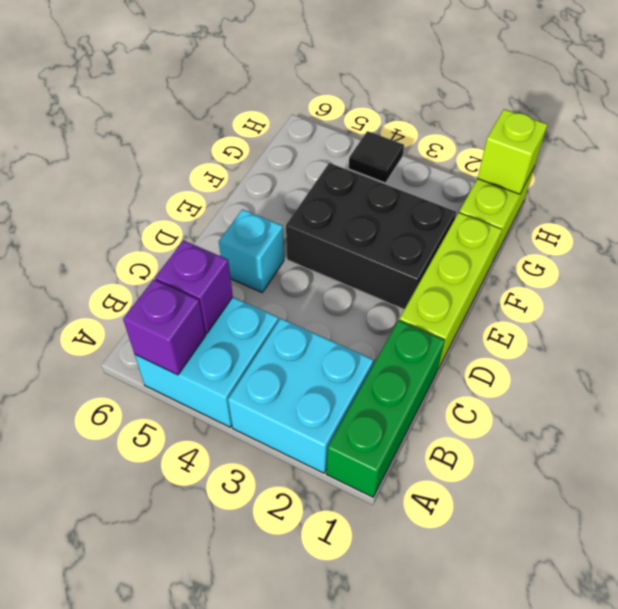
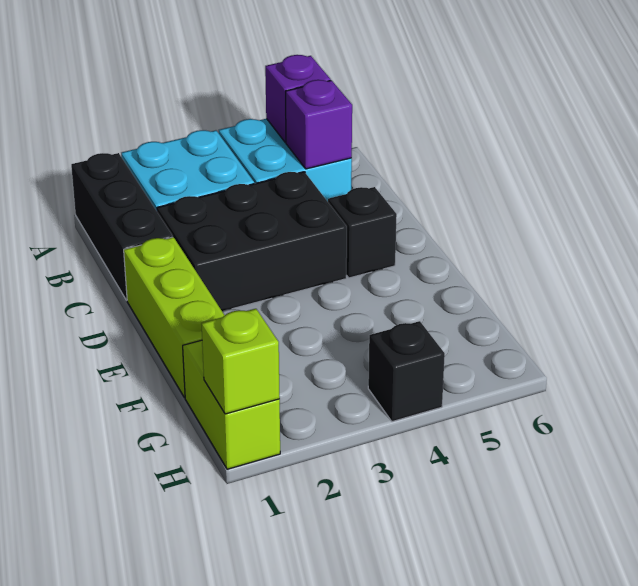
green brick A1:C1 level 1 -> black brick A1:C1 level 1
cyan brick D5 level 1 -> black brick D5 level 1
black brick E2:F4 level 1 -> black brick C2:D4 level 1
black tile H4 level 1 -> black brick H4 level 1

